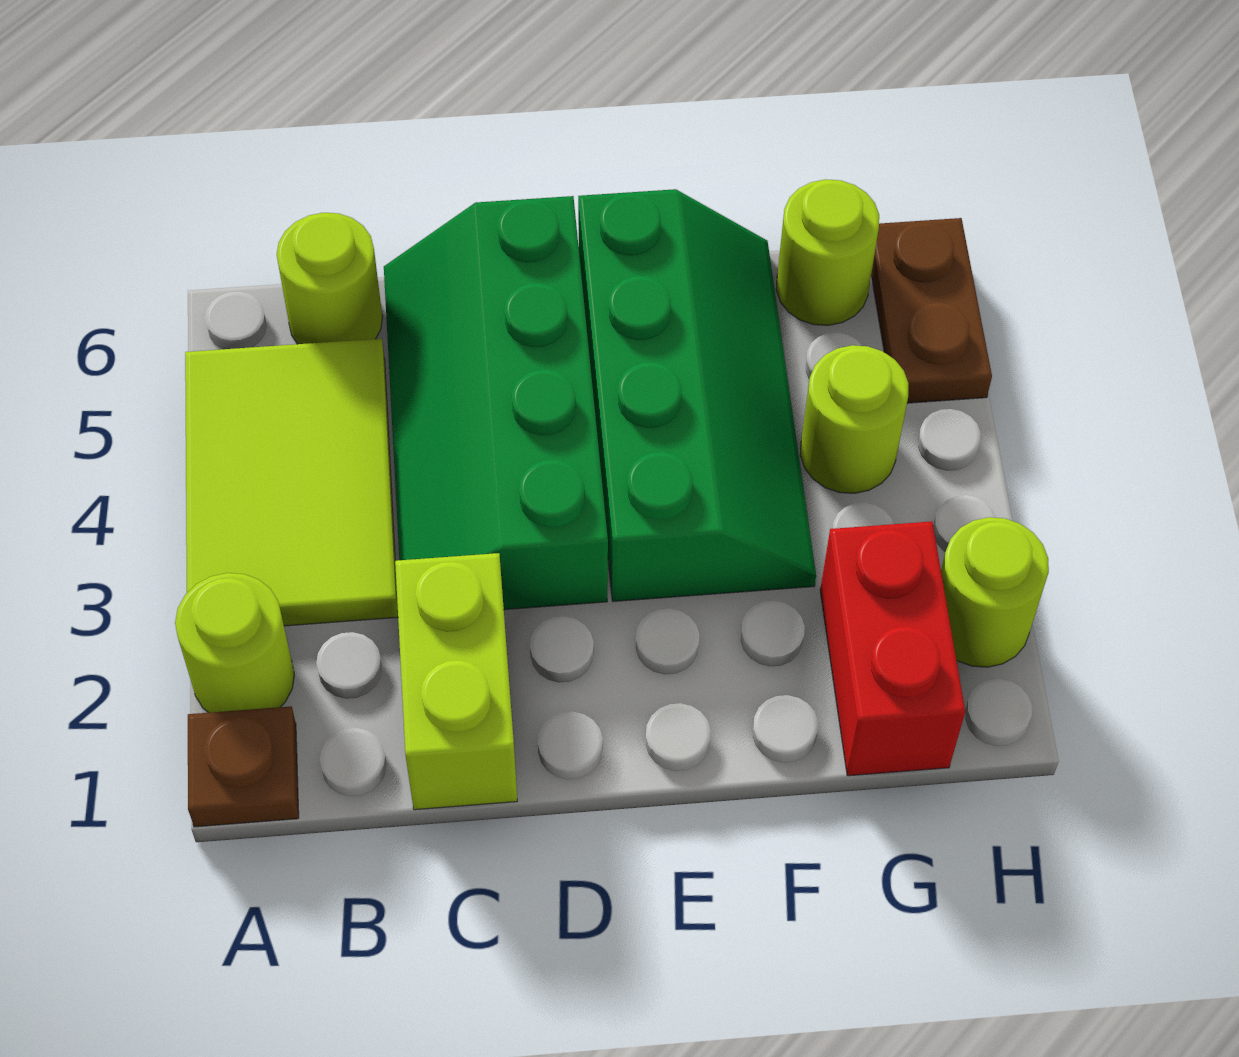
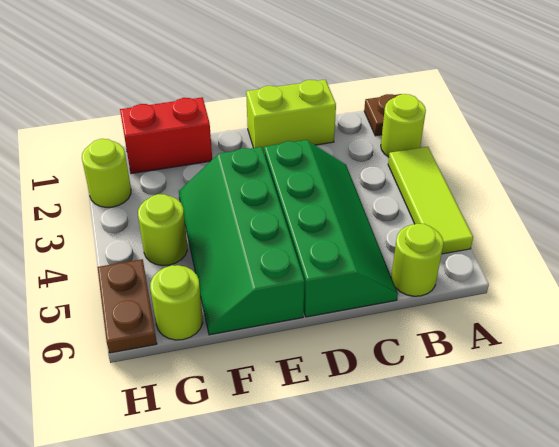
lime tile A3:B5 level 1 -> lime tile A3:A5 level 1
lime brick C1:C2 level 1 -> lime brick C1:D1 level 1
red brick G1:G2 level 1 -> red brick F1:G1 level 1

